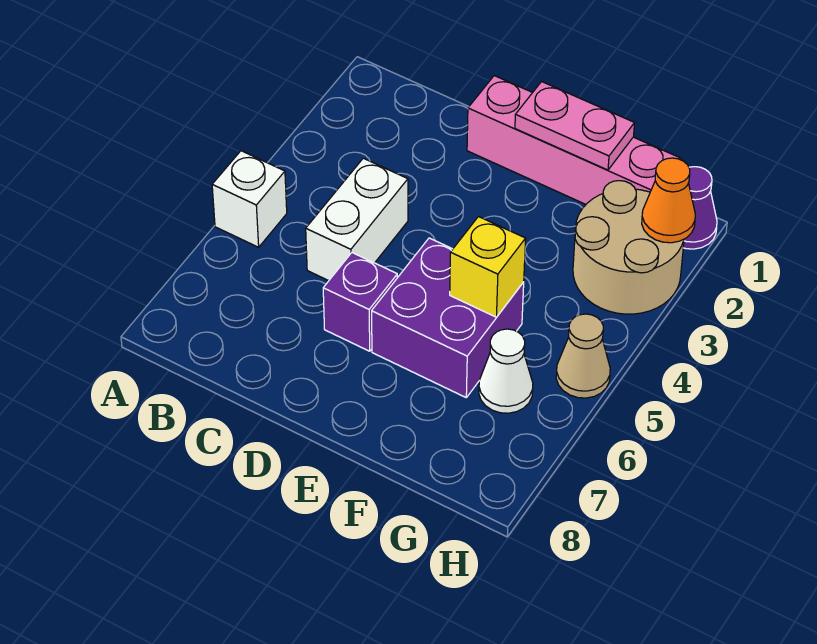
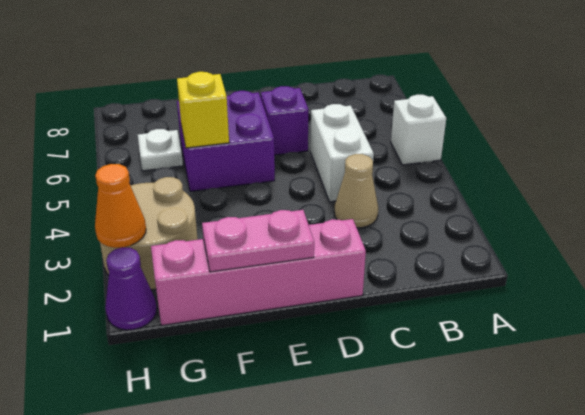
white cone G6 level 1 -> white plate G6 level 1
tan cone H5 level 1 -> tan cone C3 level 1

